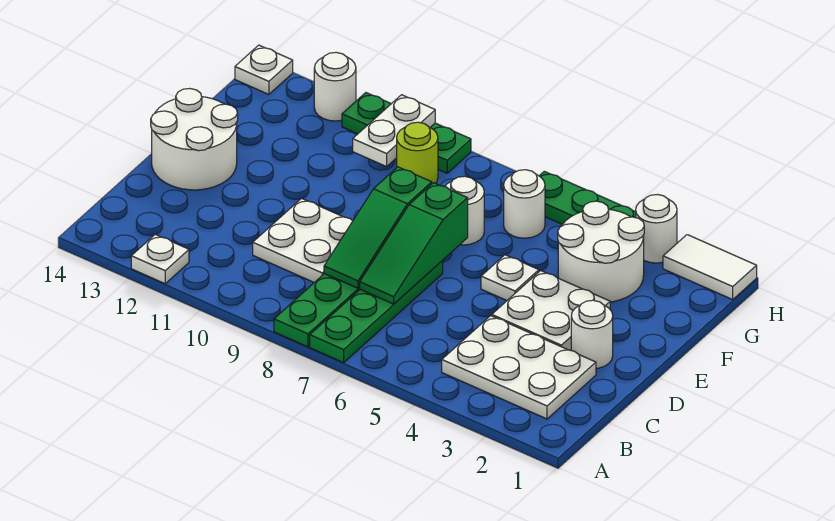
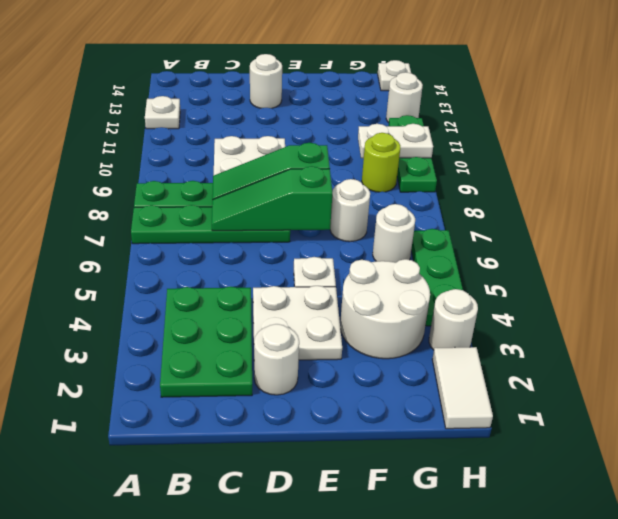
white plate B2:C4 level 1 -> green plate B2:C4 level 1
white round brick D13:E14 level 1 -> white round brick D13 level 1

